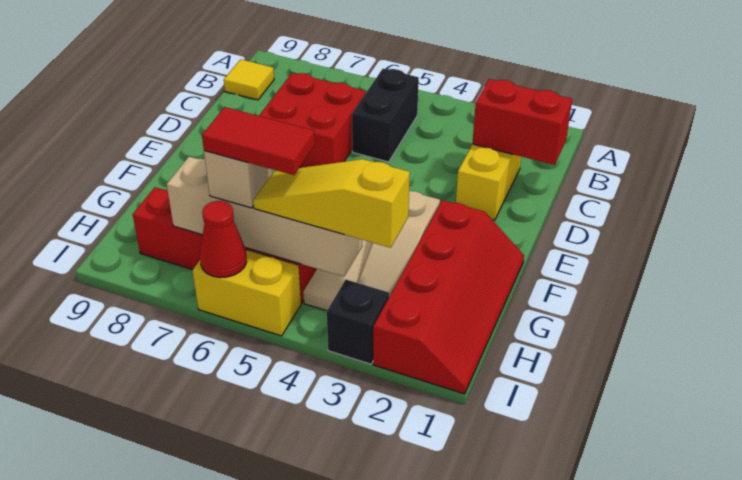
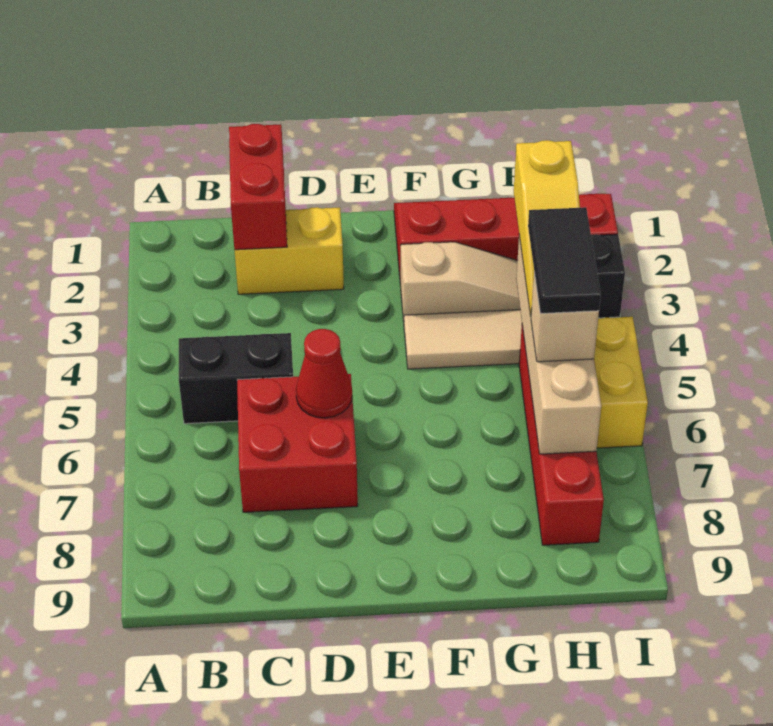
yellow tile B9 level 1 -> none
red tile H5:H6 level 4 -> black tile H5:H6 level 4
red cone I6 level 2 -> red cone D6 level 2

